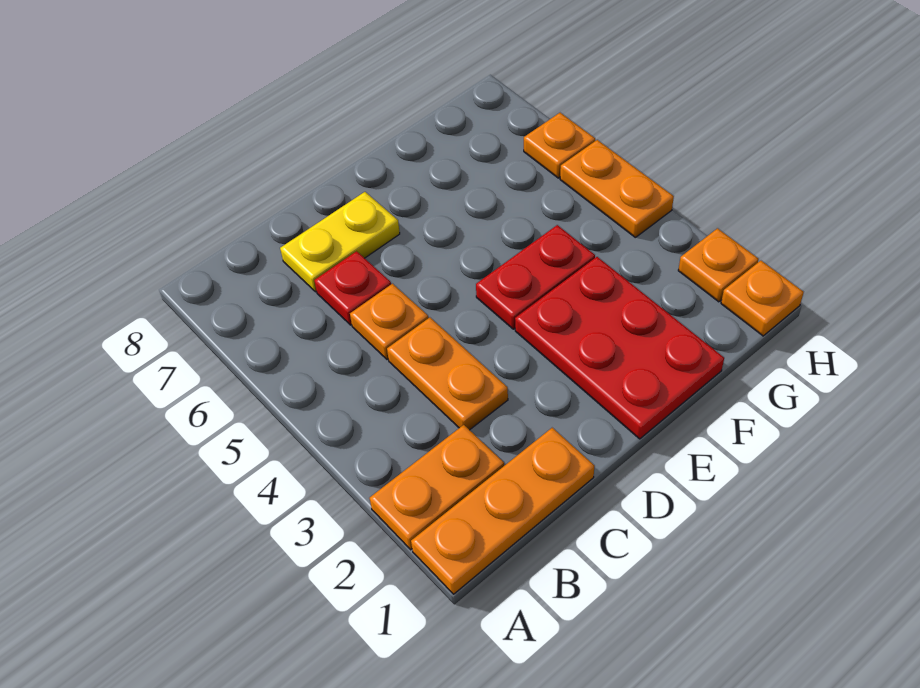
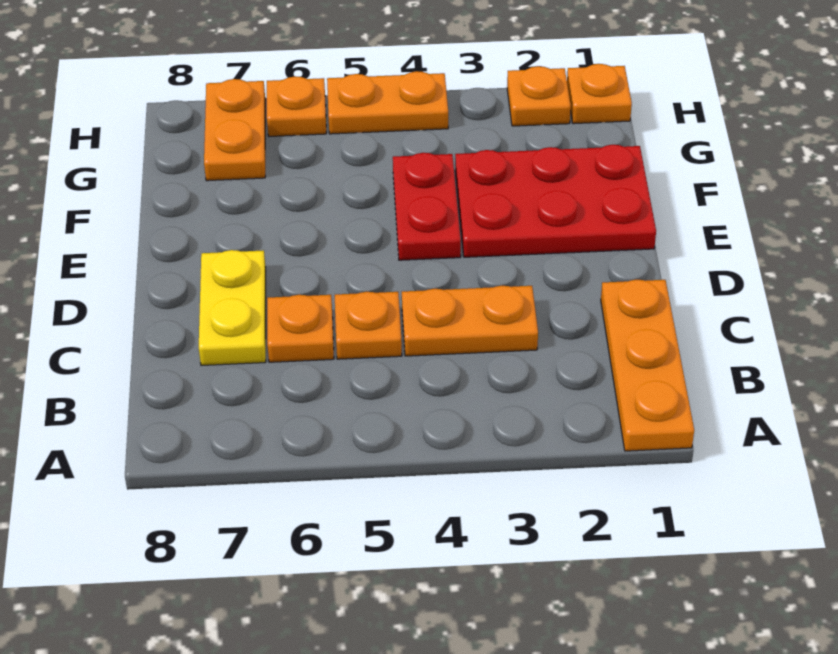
orange plate A2:B2 level 1 -> orange plate G7:H7 level 1
red plate C6 level 1 -> orange plate C6 level 1

